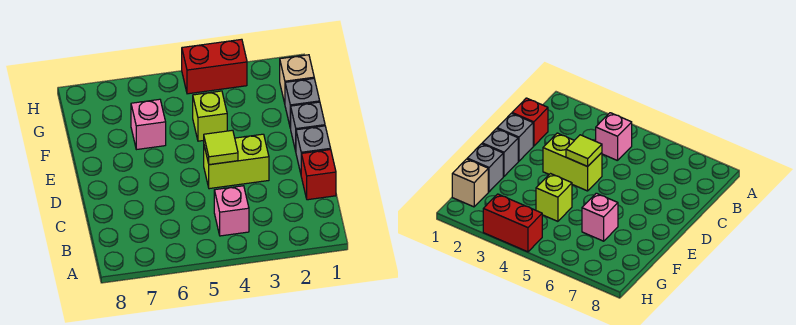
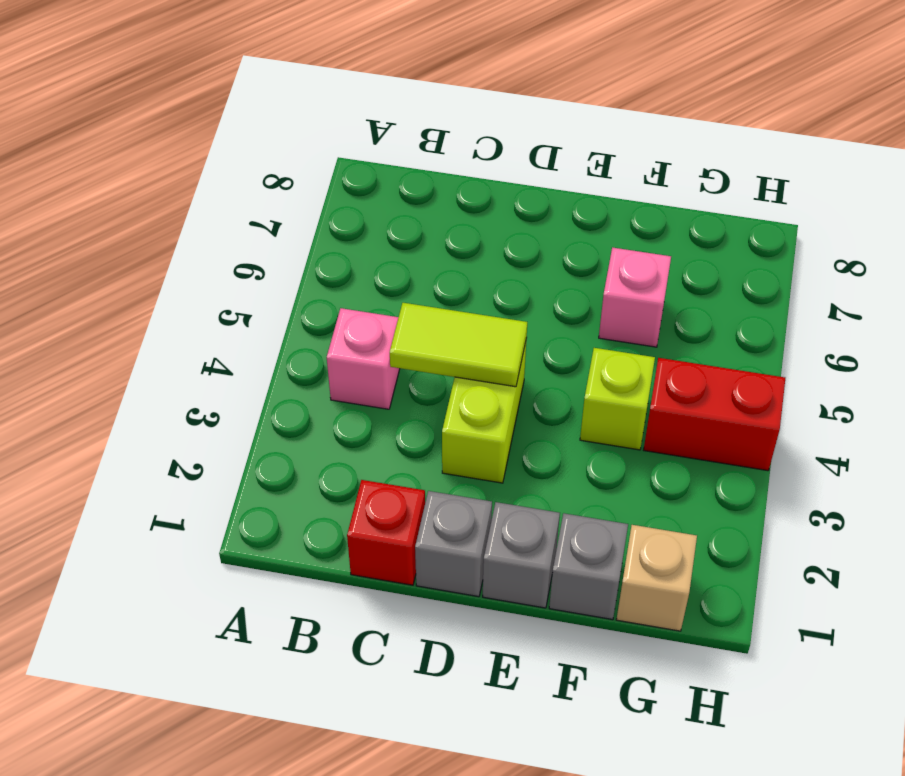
lime tile D4 level 2 -> lime tile C4:D4 level 2
red brick H3:H4 level 1 -> red brick G4:H4 level 1

